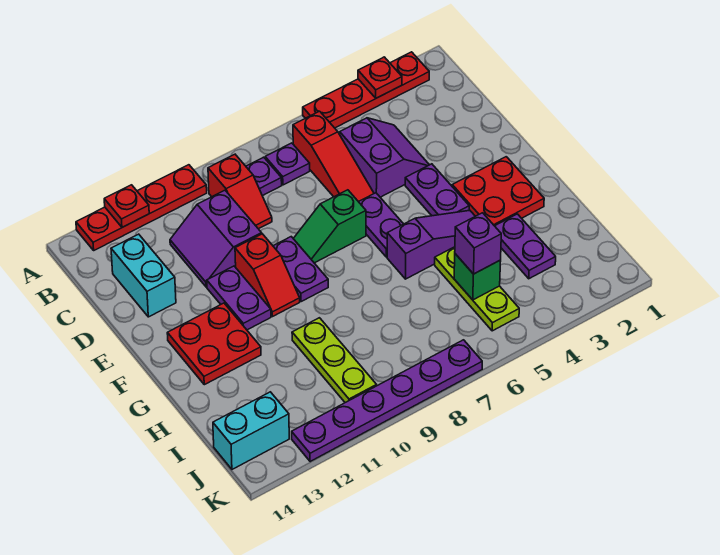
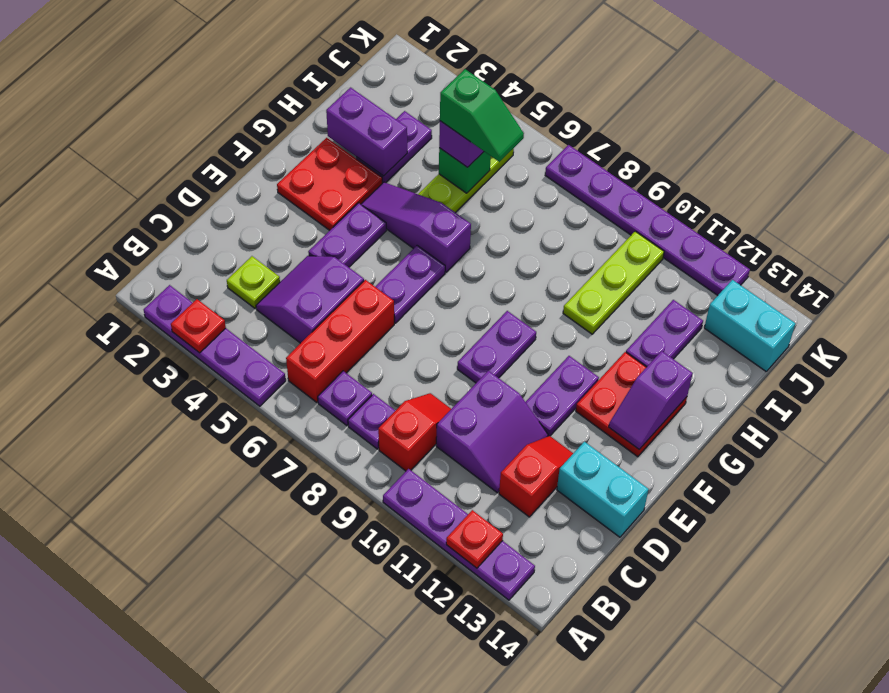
red plate A2:A5 level 1 -> purple plate A2:A5 level 1
red plate A10:A13 level 1 -> purple plate A10:A13 level 1
red slope B6:D6 level 1 top B -> red brick B6:D6 level 1
none -> lime plate C3 level 1
cyan brick C13:D13 level 1 -> cyan brick D13:D14 level 1
green slope E7:E8 level 1 top 7 -> green slope I5:I6 level 4 top 5
red slope E10:F10 level 1 top E -> red slope C12:D12 level 1 top C
none -> purple slope F13:G13 level 2 top G
none -> purple brick H2:H3 level 2
none -> purple plate H12:I12 level 1

